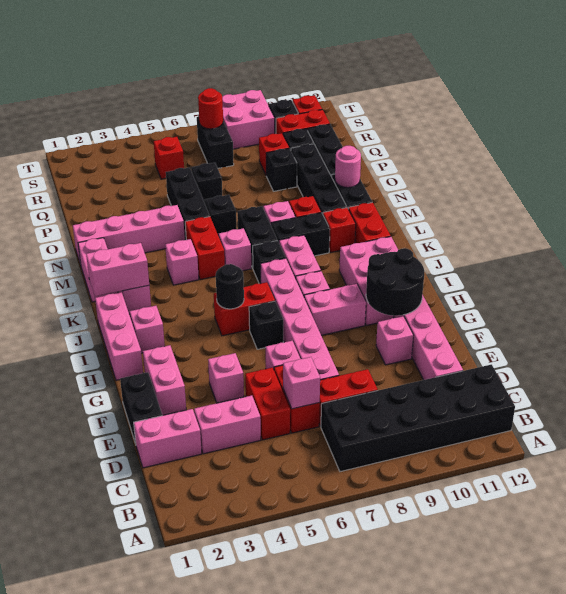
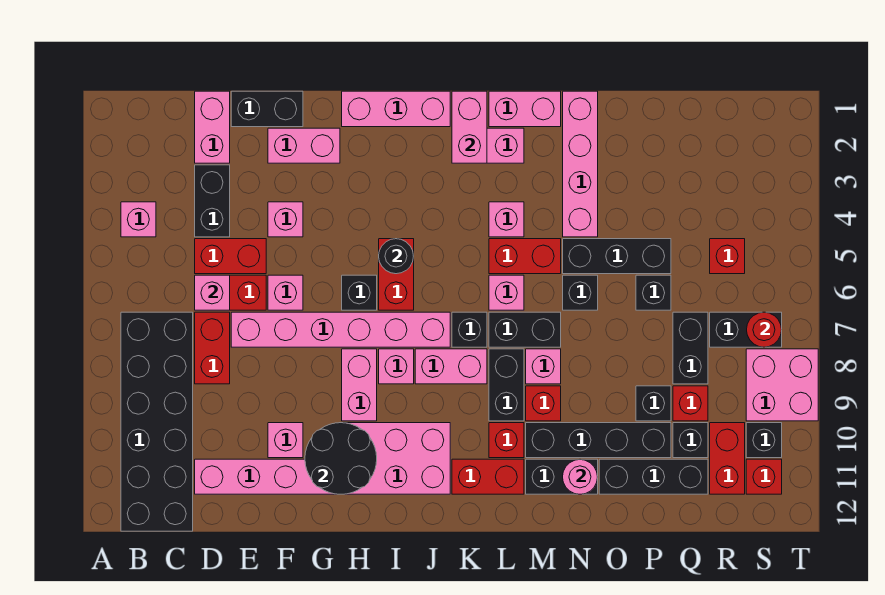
pink brick D3:D4 level 1 -> black brick D3:D4 level 1
pink brick I2 level 1 -> pink brick B4 level 1
none -> black brick Q7:Q8 level 1

